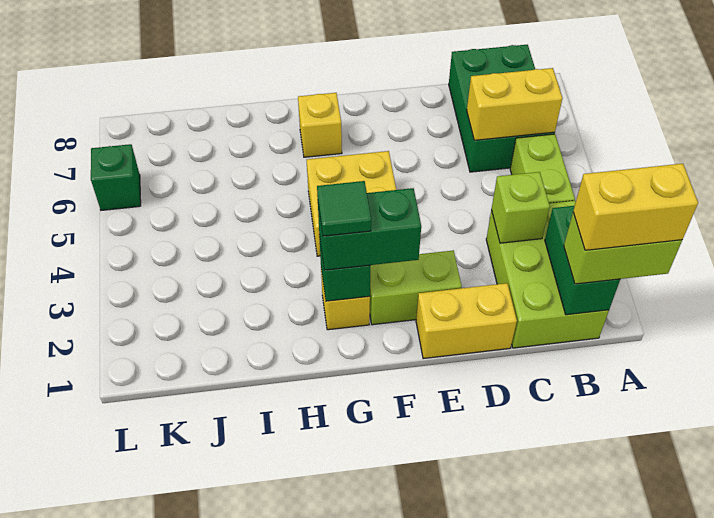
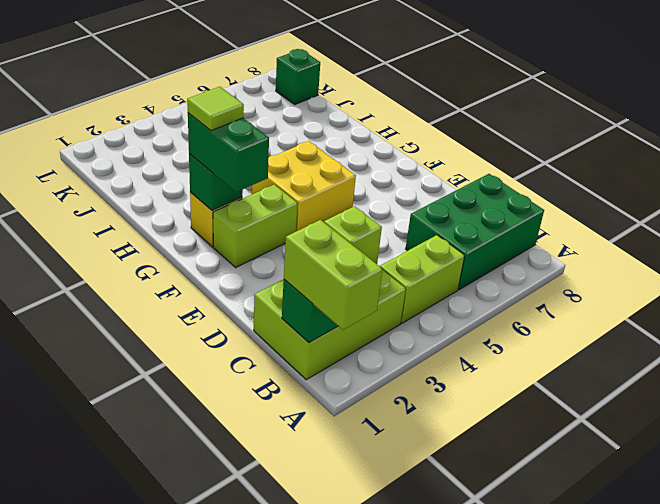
yellow brick A1:B1 level 4 -> none
yellow brick B6:C6 level 2 -> none
yellow brick D1:E1 level 1 -> none
lime brick E2:F2 level 1 -> lime brick F2:F3 level 1
green tile G2 level 4 -> lime tile G2 level 4
yellow brick G7 level 1 -> none
green brick L6 level 1 -> green brick K8 level 1

